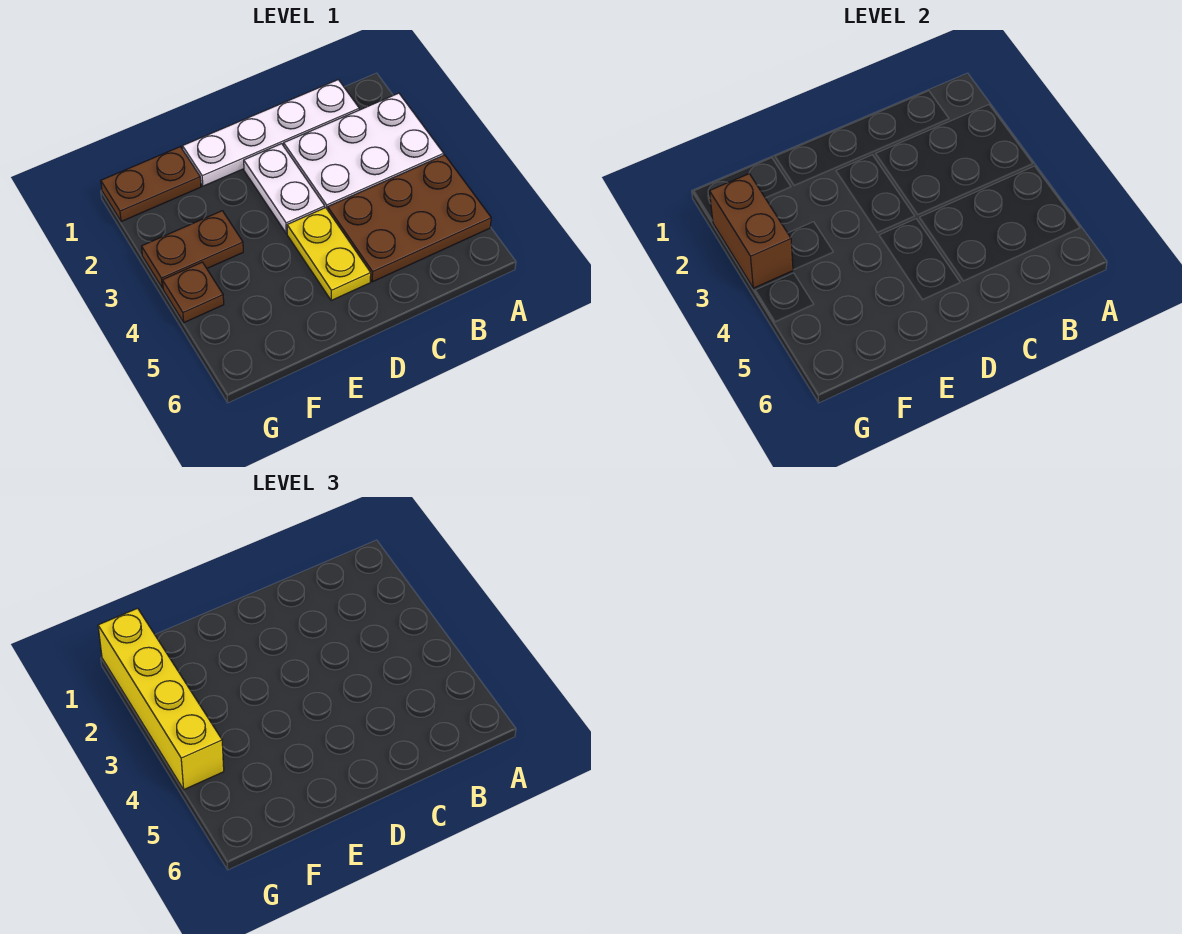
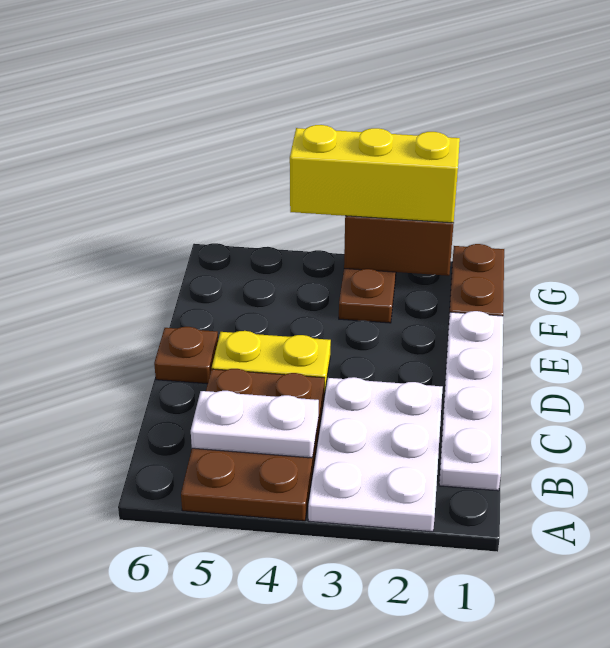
white plate D2:D3 level 1 -> white plate B4:B5 level 2
yellow brick G1:G4 level 3 -> yellow brick G2:G4 level 3
brown plate G4 level 1 -> brown plate D6 level 1

